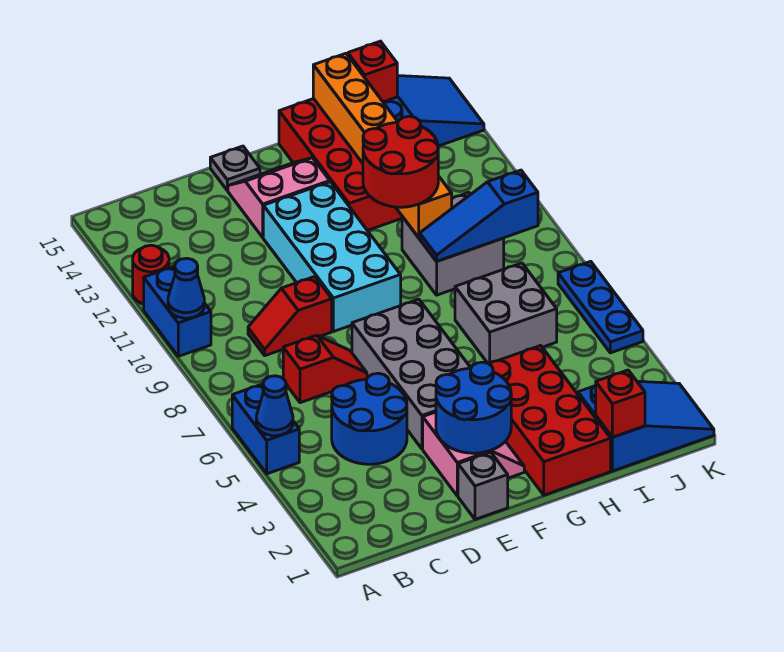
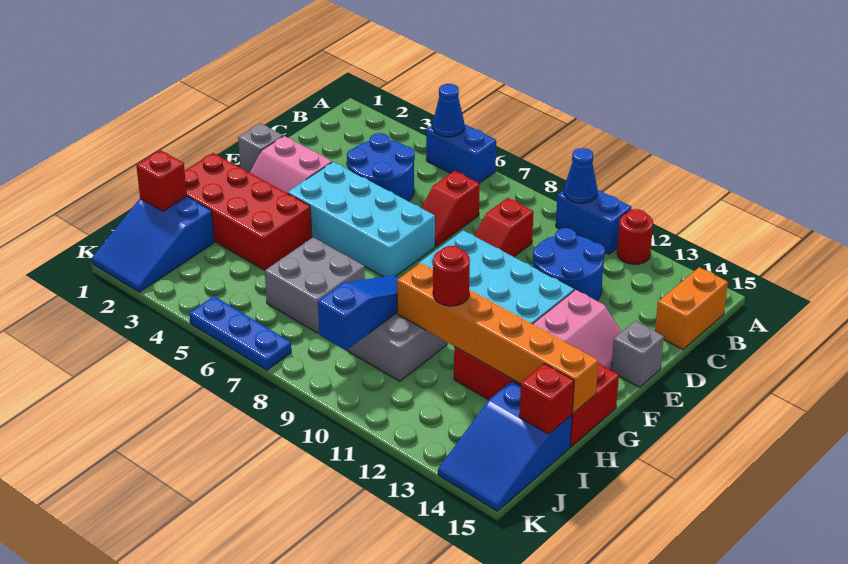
none -> orange brick B15:C15 level 1
red slope C9:D9 level 1 top D -> red slope C9:D9 level 1 top C
blue round brick E2:F3 level 2 -> blue round brick C11:D12 level 1
grey brick E4:F7 level 1 -> cyan brick E4:F7 level 1
grey plate E15 level 1 -> grey brick E15 level 1
red round brick G10:H11 level 3 -> red round brick H11 level 3

